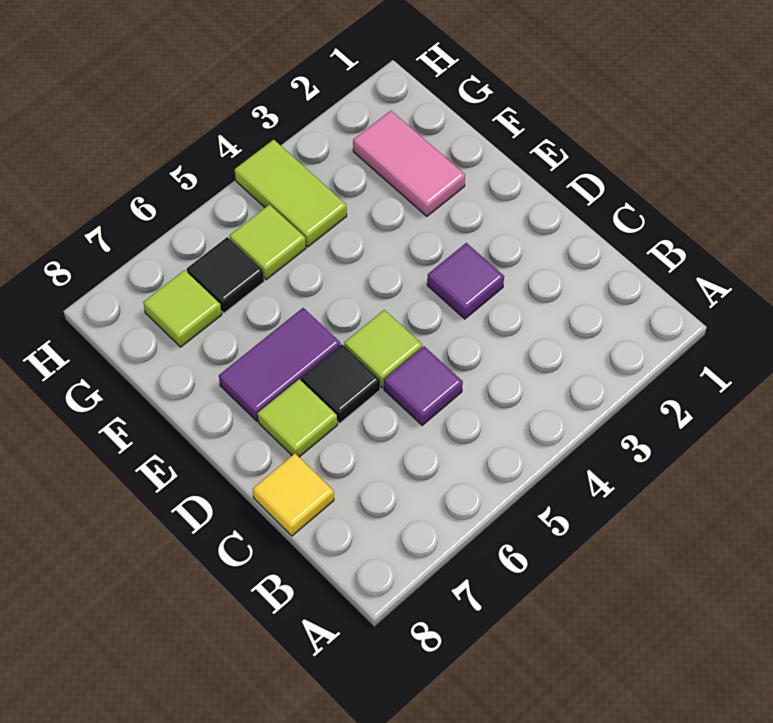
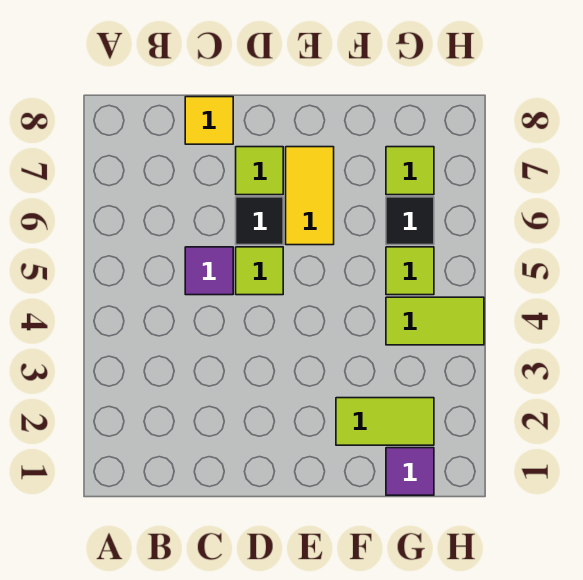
purple tile D3 level 1 -> purple tile G1 level 1
purple tile E6:E7 level 1 -> yellow tile E6:E7 level 1
pink tile F2:G2 level 1 -> lime tile F2:G2 level 1

